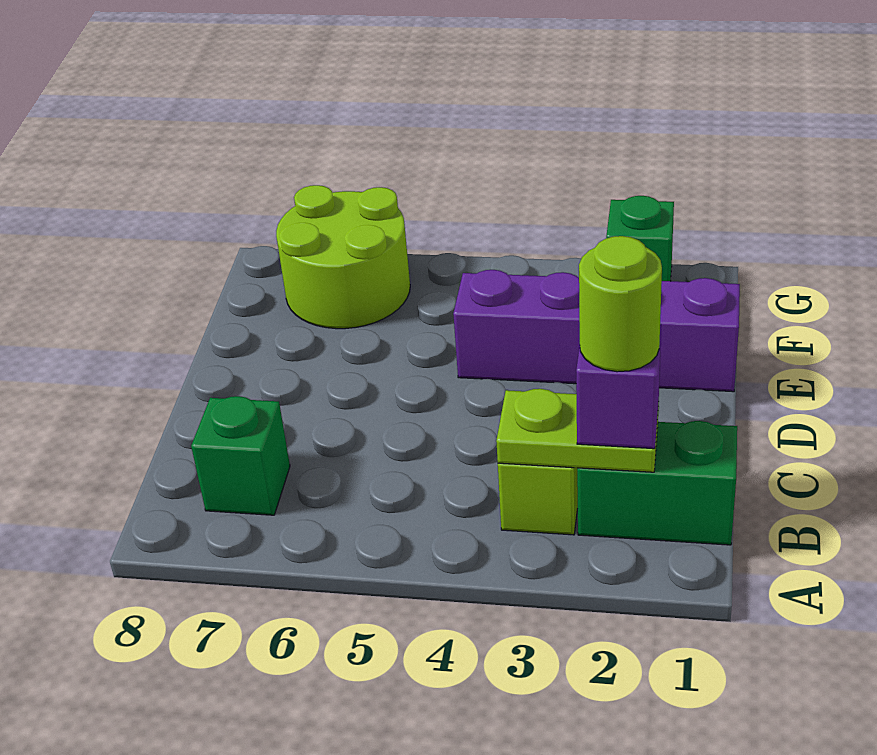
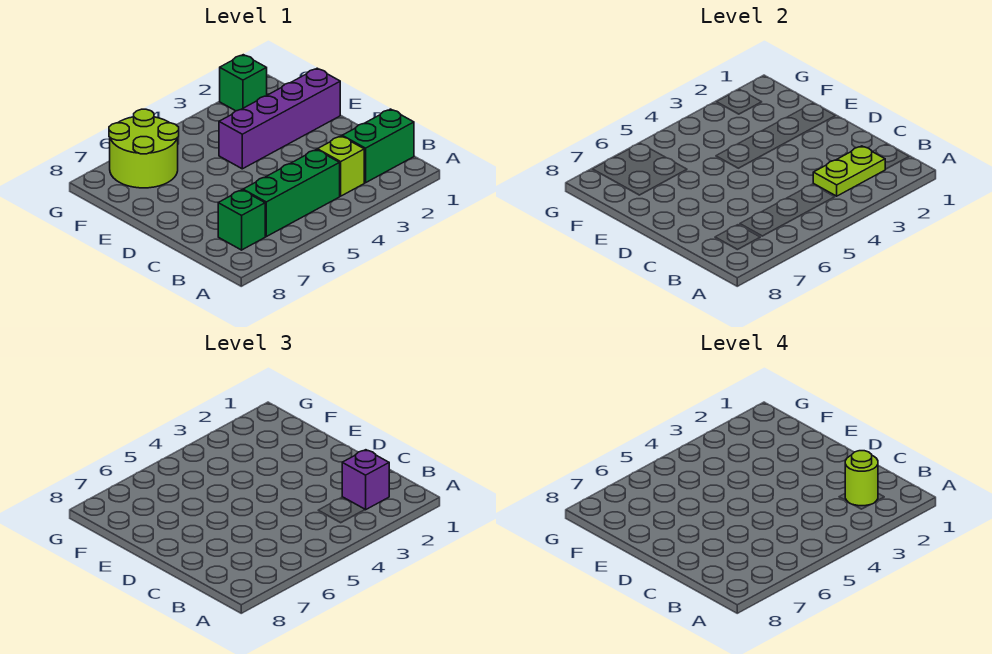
none -> green brick B4:B6 level 1

